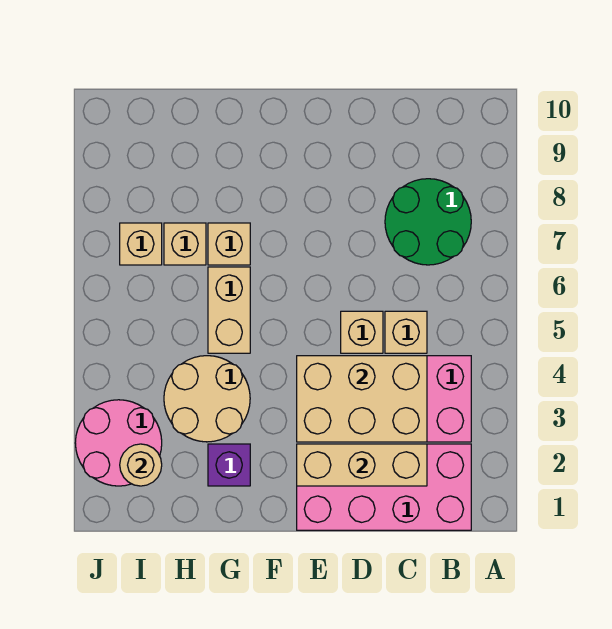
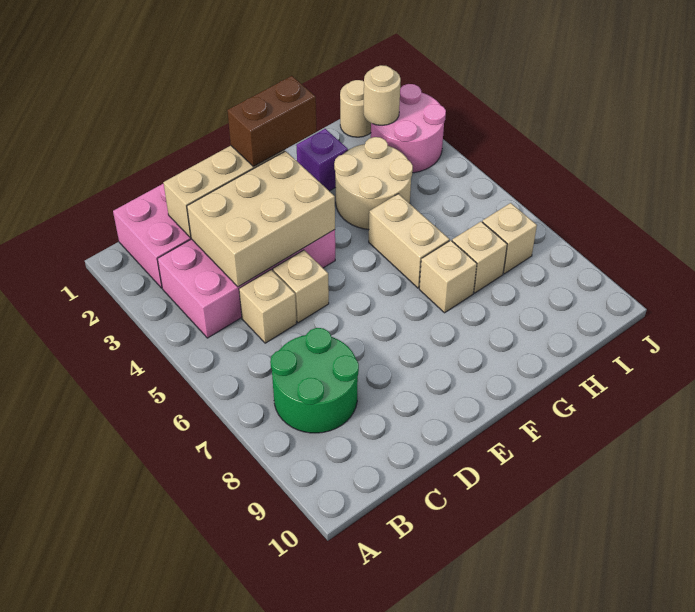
none -> brown brick E2:F2 level 3
none -> tan round brick I1 level 1

